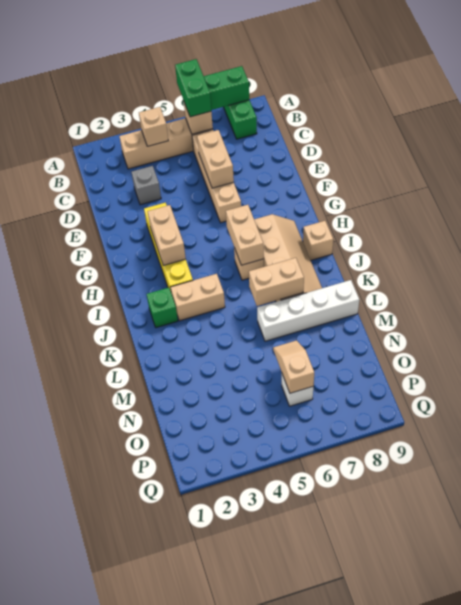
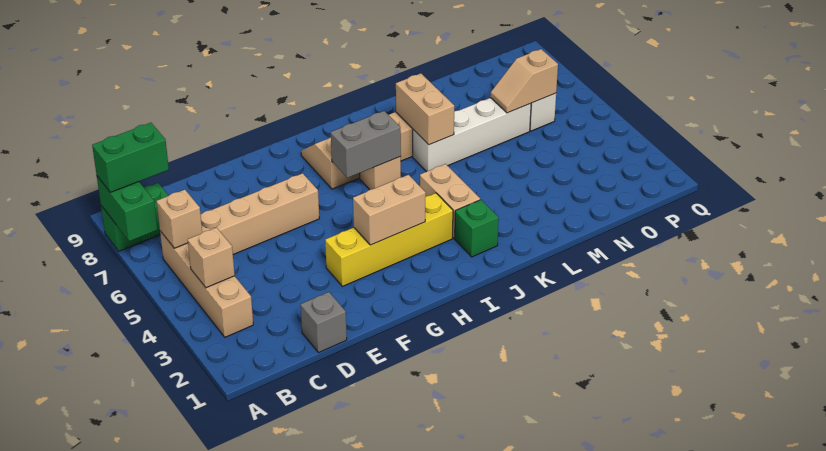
green brick A6:B6 level 3 -> green brick A8:B8 level 3
grey brick D3 level 1 -> grey brick D1 level 1
tan brick D6:E6 level 2 -> none
tan brick H6:I6 level 2 -> grey brick H6:I6 level 2
tan brick I9 level 1 -> none
white brick L6:L9 level 1 -> white brick K6:N6 level 1

